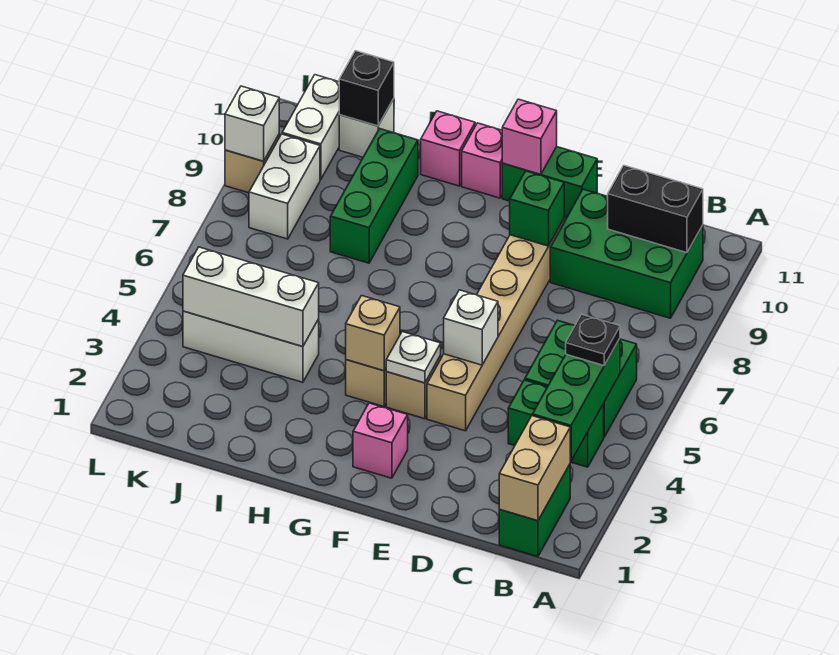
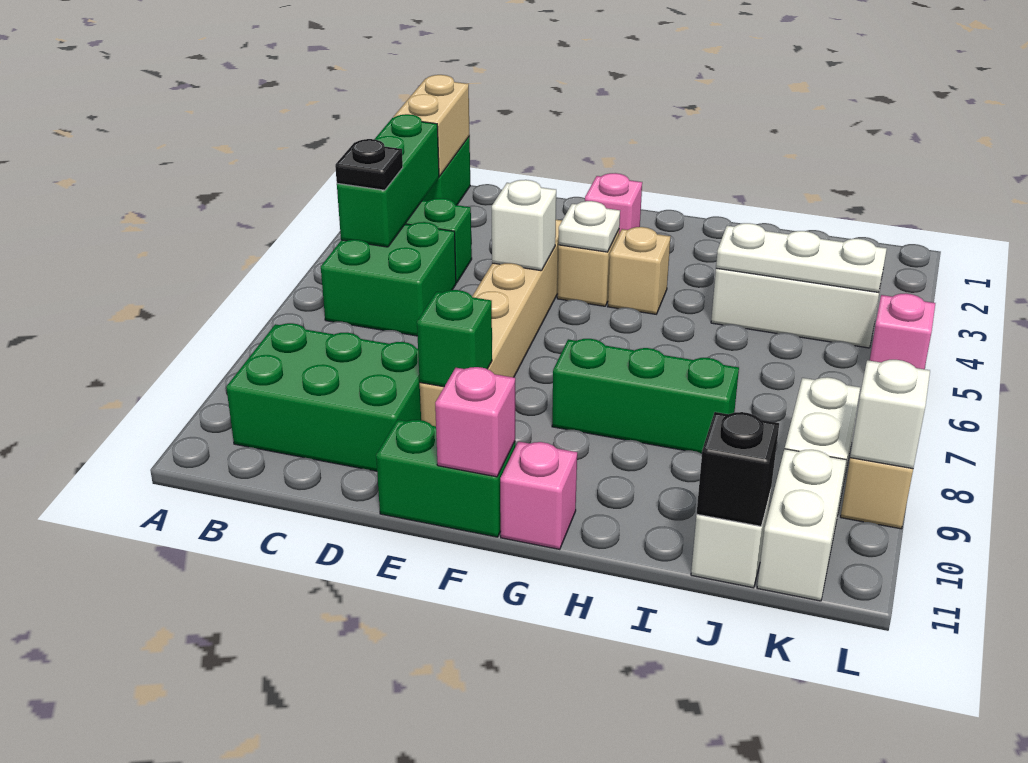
black brick B10:C10 level 2 -> none
tan brick G4 level 2 -> none
pink brick H11 level 1 -> pink brick L5 level 1
white brick I4:K4 level 2 -> white plate I4:K4 level 2
green brick I8:I10 level 1 -> green brick G8:I8 level 1

